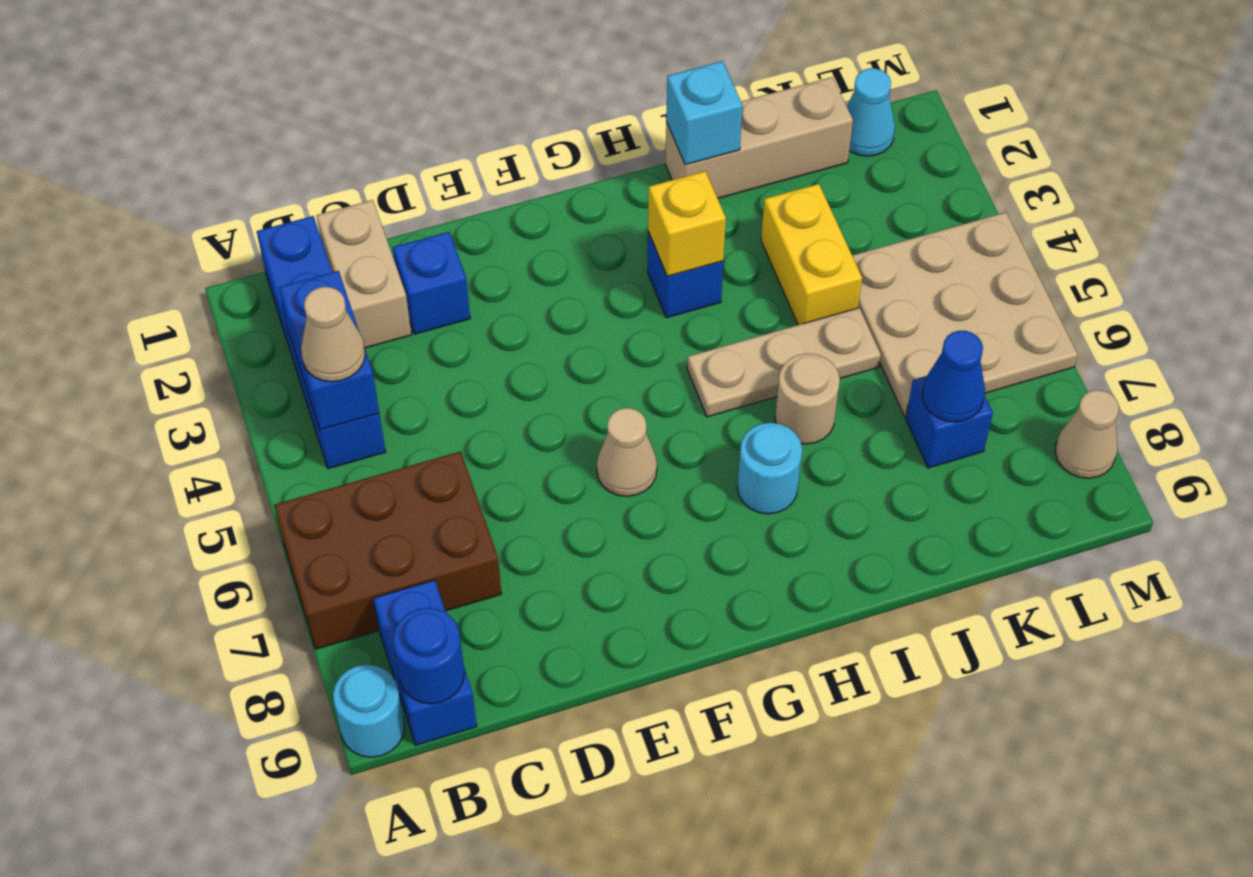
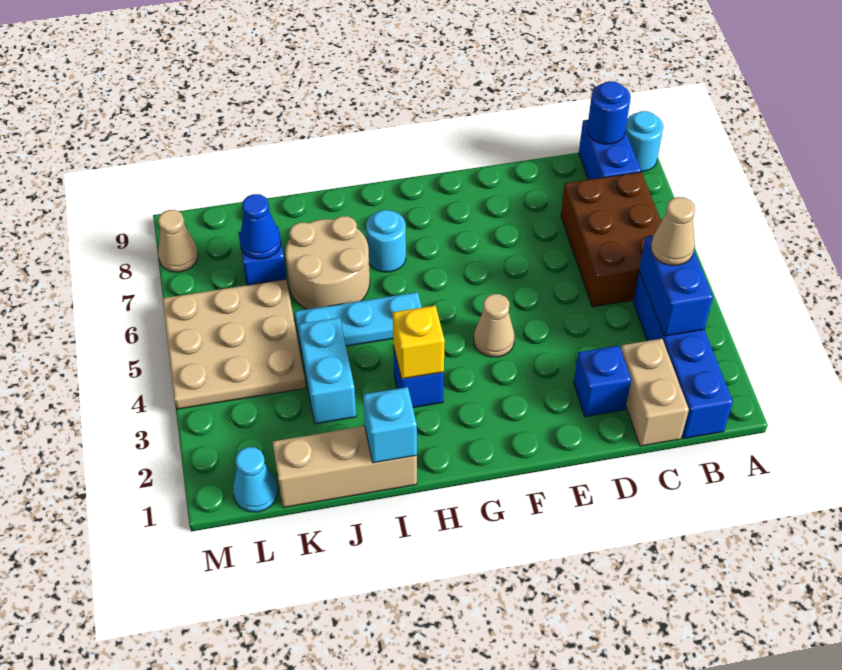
brown brick A6:C7 level 1 -> brown brick B5:C7 level 1
tan cone F6 level 1 -> tan cone F4 level 1
tan plate H5:J5 level 1 -> cyan plate H5:J5 level 1
tan round brick I6 level 1 -> tan round brick I6:J7 level 1
yellow brick J3:J4 level 1 -> cyan brick J3:J4 level 1

